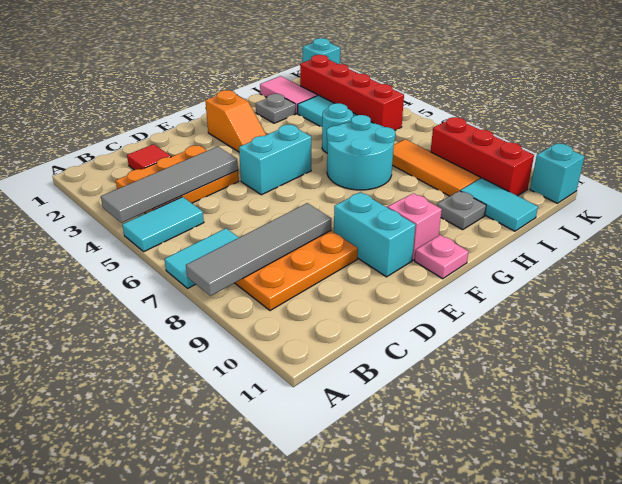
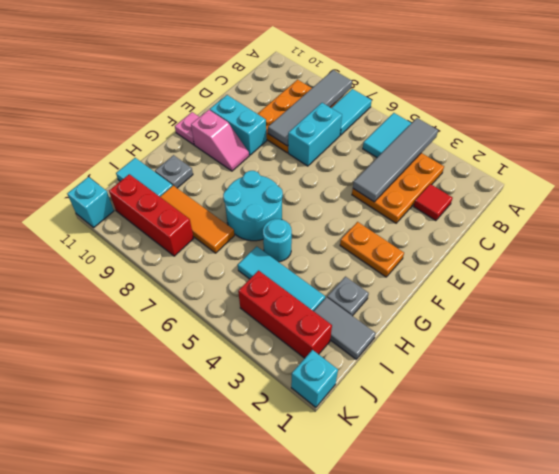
cyan brick E5:F5 level 1 -> cyan brick C7:D7 level 1
orange slope F2:F3 level 1 top 2 -> orange plate F2:F3 level 1
pink tile I1:I2 level 1 -> grey tile I1:I2 level 1
red brick J2:J5 level 1 -> red brick J2:J4 level 1

